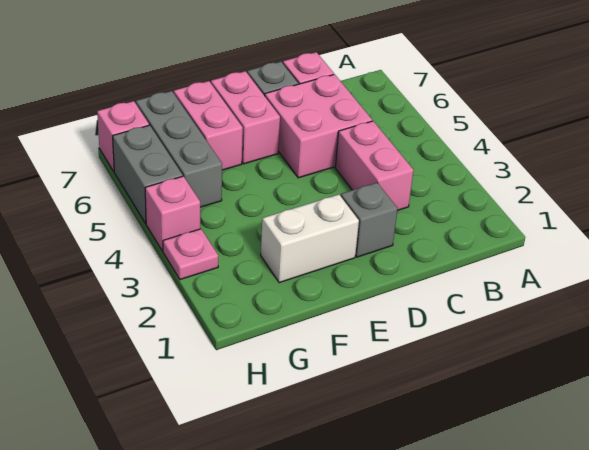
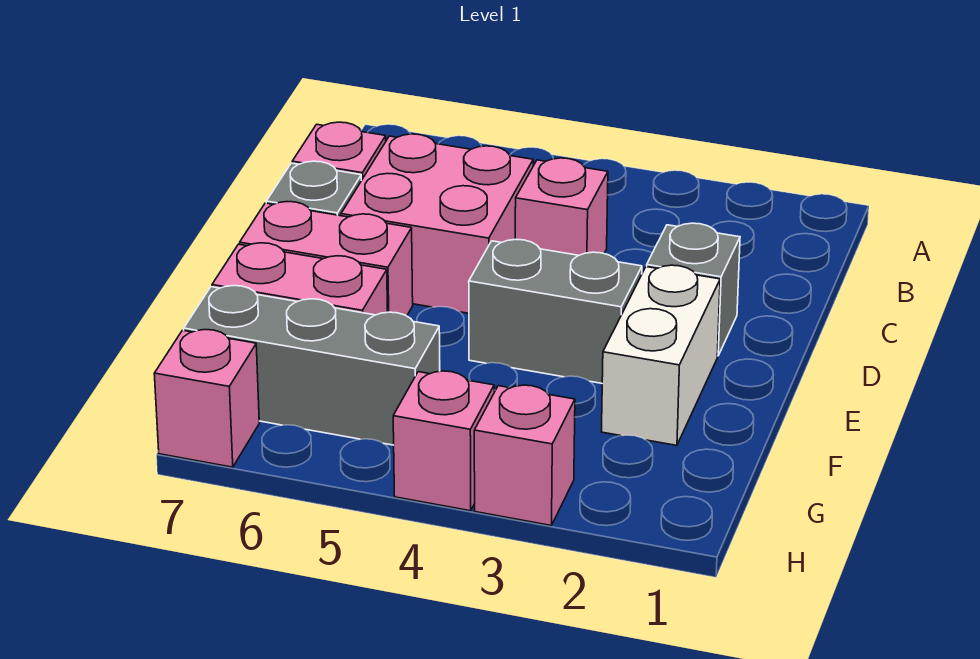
pink brick C3:C4 level 1 -> pink brick C4 level 1
pink plate H3 level 1 -> pink brick H3 level 1
grey brick H5:H6 level 1 -> grey brick E3:E4 level 1

